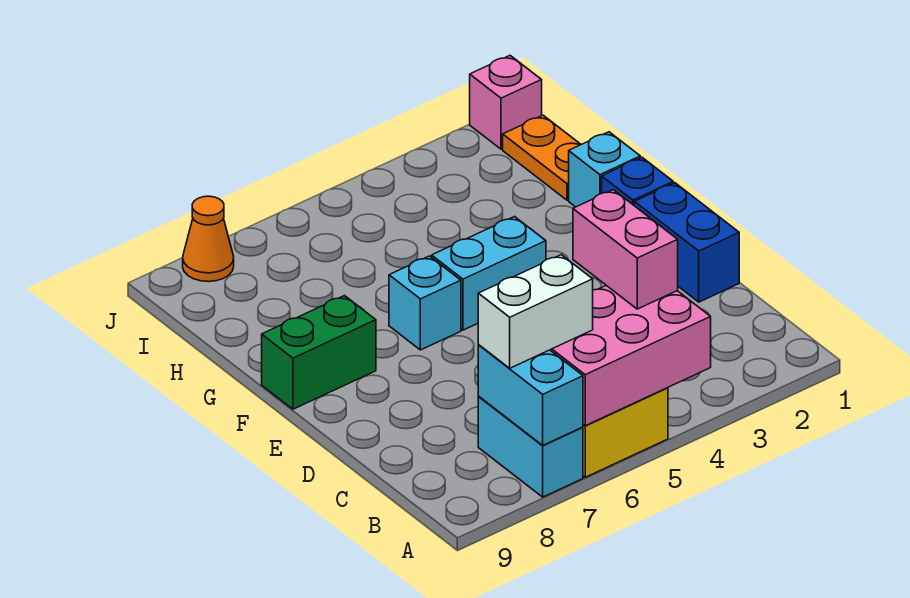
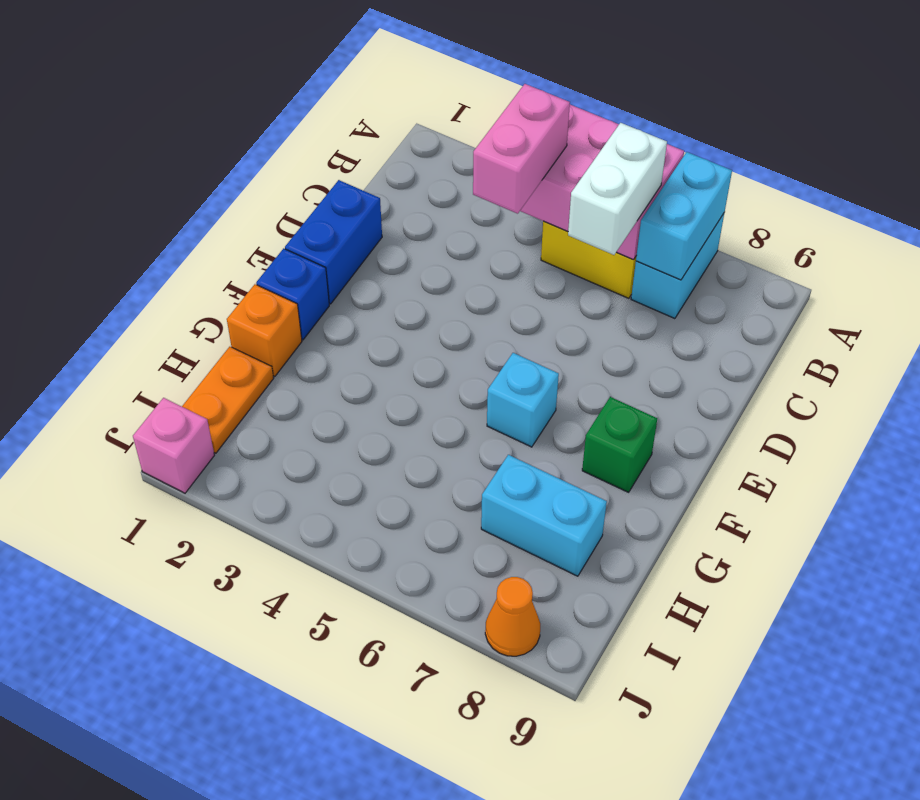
white brick B6:B7 level 3 -> white brick B6:C6 level 3
cyan brick F4:F5 level 1 -> cyan brick H7:H8 level 1
green brick F8:F9 level 1 -> green brick F8 level 1
cyan brick G1 level 1 -> orange brick G1 level 1

